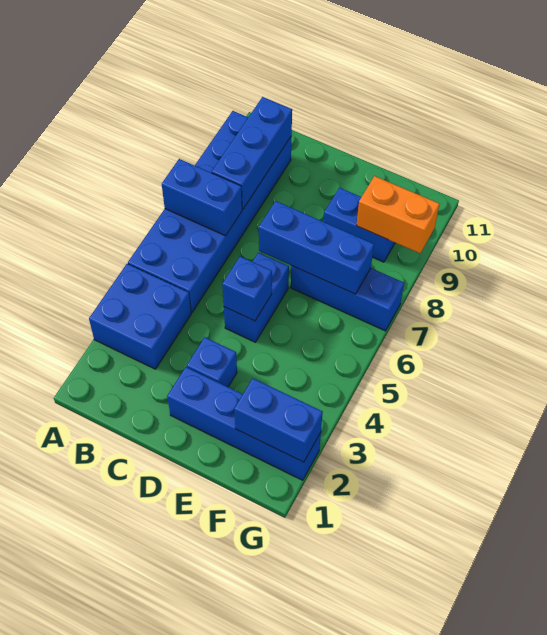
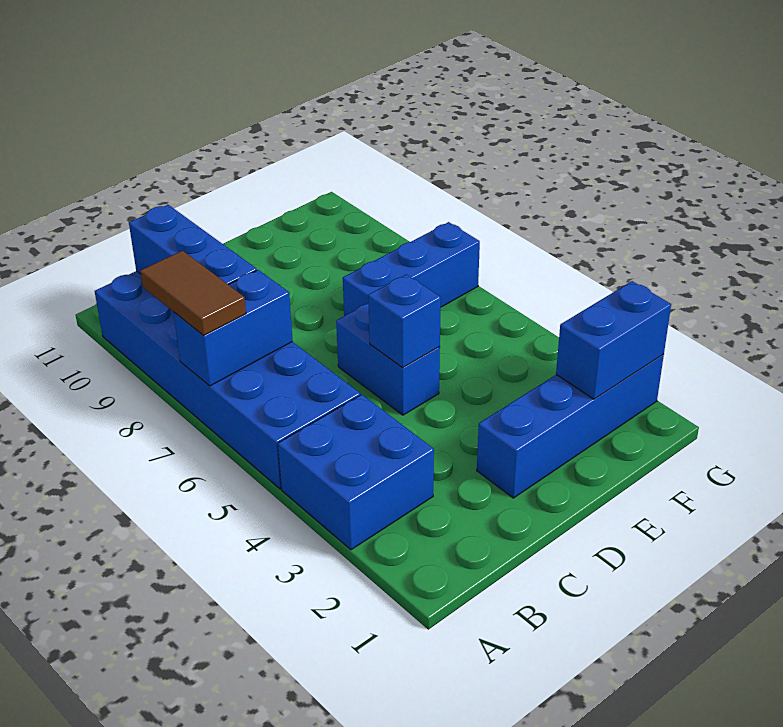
none -> brown tile A7:A8 level 3
blue brick D3 level 1 -> none
blue brick D7:F7 level 2 -> none
blue brick E9:F9 level 1 -> none
orange brick F9:G9 level 2 -> none

